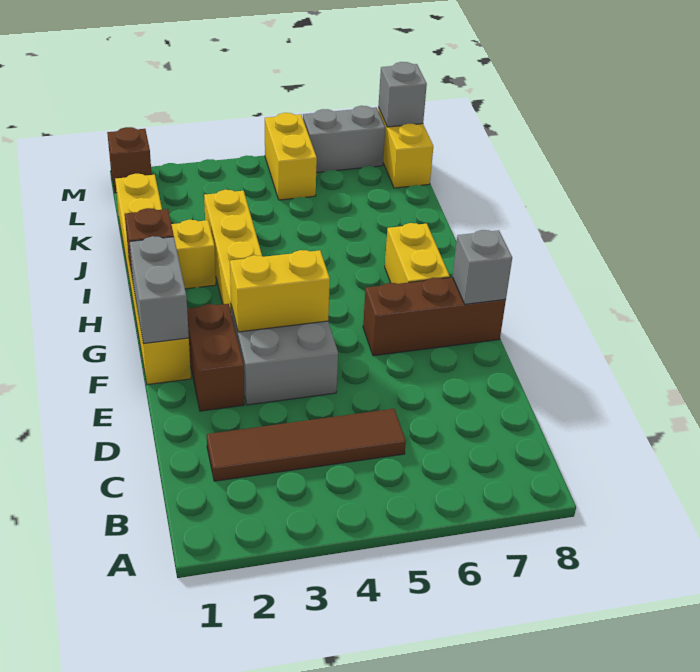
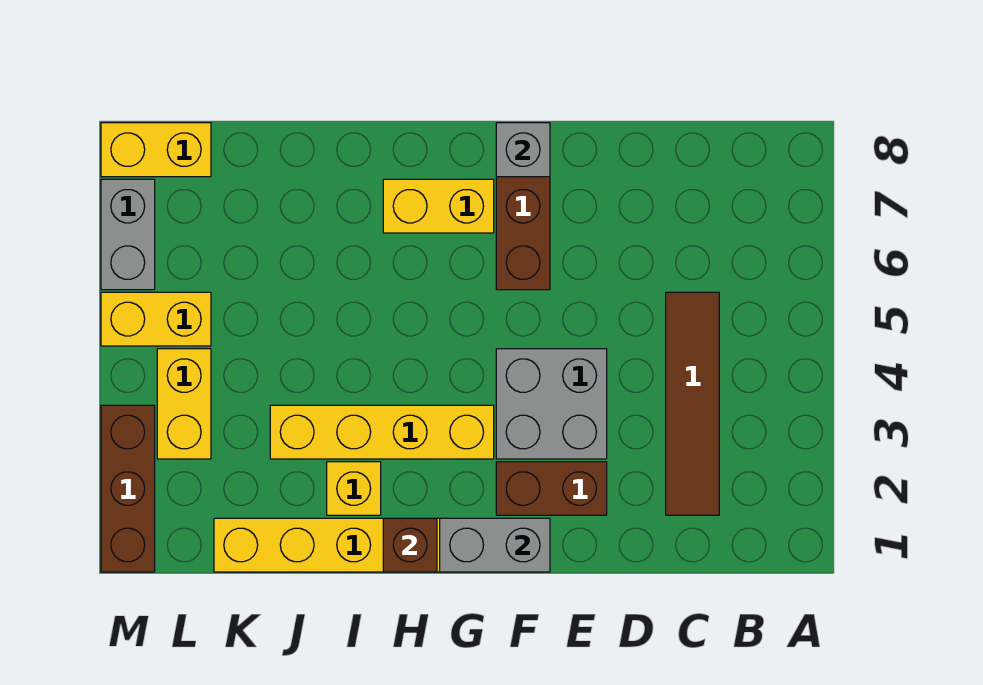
yellow brick F3:F4 level 2 -> yellow brick L3:L4 level 1
brown brick M1 level 1 -> brown brick M1:M3 level 1
grey brick M8 level 2 -> none

